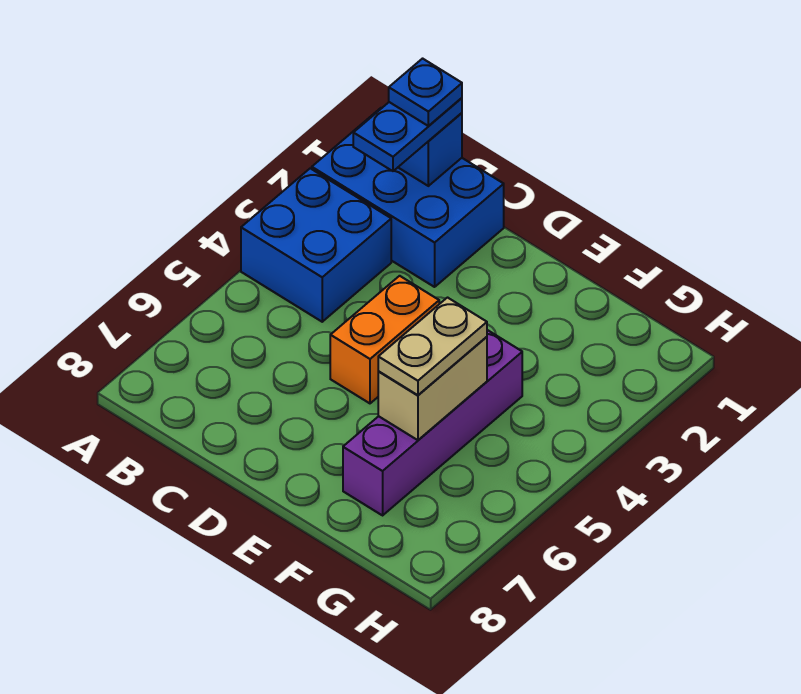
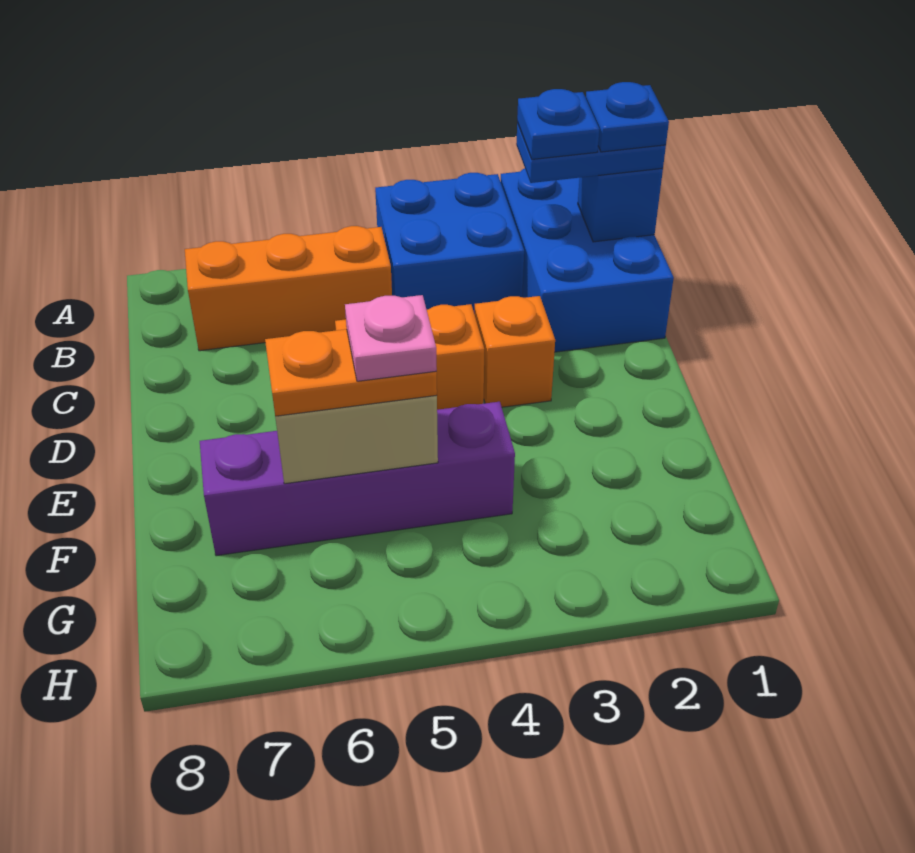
none -> blue plate B2 level 4
none -> orange brick B5:B7 level 1
none -> orange brick D3 level 1
tan plate F5:F6 level 3 -> orange plate F5:F6 level 3
none -> pink plate F5 level 4

